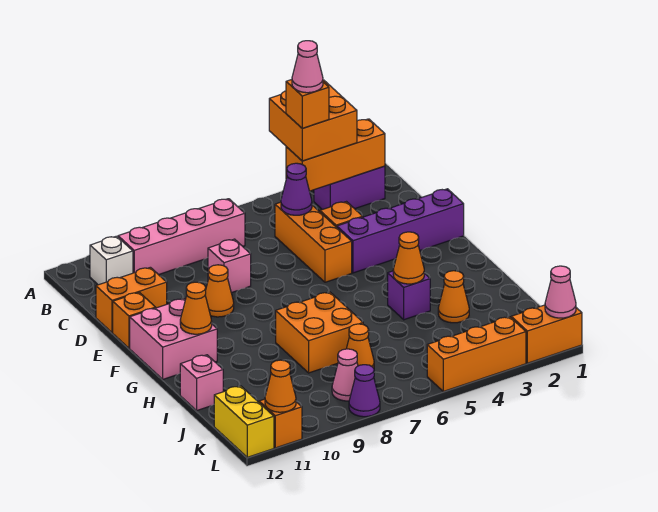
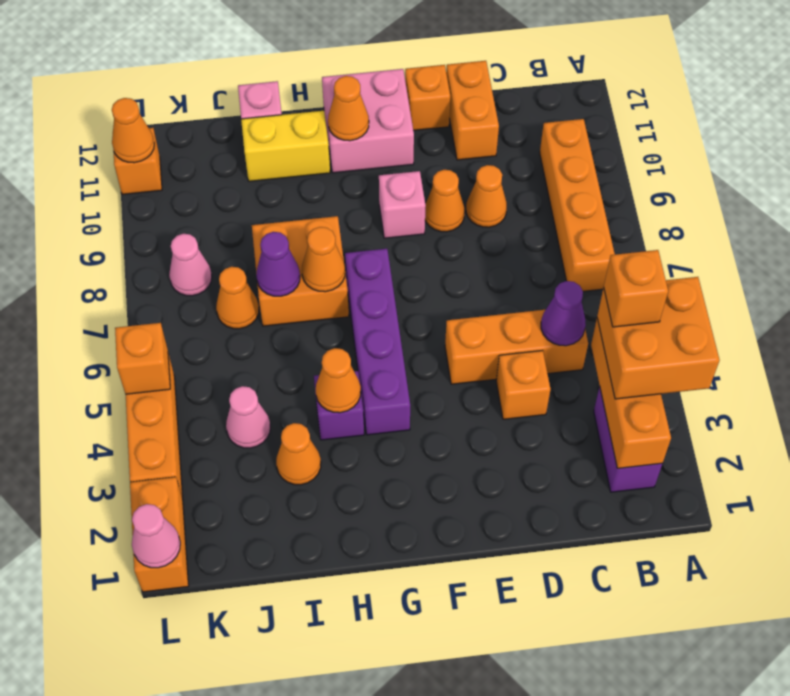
pink cone B4 level 5 -> pink cone J4 level 1
pink brick B7:B10 level 1 -> orange brick B7:B10 level 1
white brick B11 level 1 -> none
pink brick D8 level 1 -> pink brick F9 level 1
none -> orange cone D9 level 1
purple brick E1:E4 level 1 -> purple brick G4:G7 level 1
none -> orange cone H7 level 2
yellow brick K12:L12 level 1 -> yellow brick H11:I11 level 1
none -> orange brick L5 level 2
purple cone L8 level 1 -> purple cone I7 level 2

